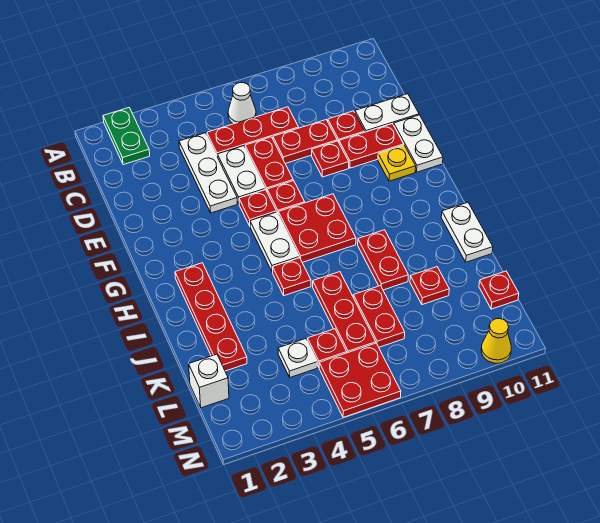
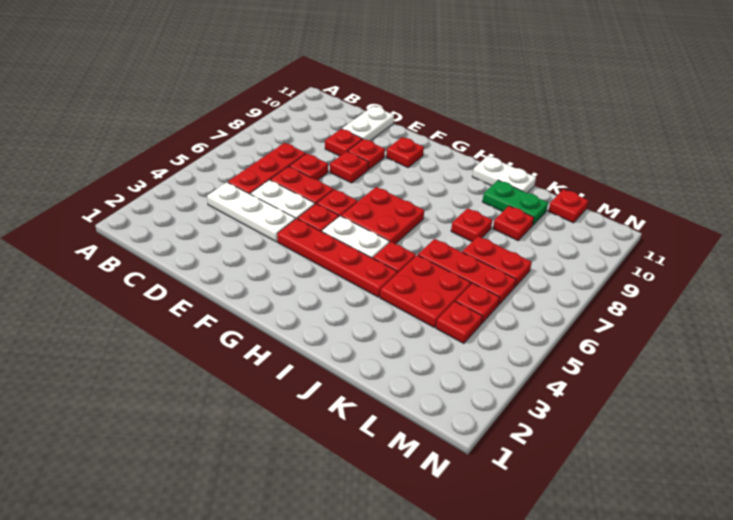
green plate A2:B2 level 1 -> green plate J10:K10 level 1
white cone B6 level 1 -> none
red plate D7:D8 level 1 -> red plate D7 level 1
red plate E9:E10 level 1 -> red plate E9 level 1
white plate E11:F11 level 1 -> none
yellow plate F10 level 1 -> red plate F10 level 1
red plate H2:K2 level 1 -> red plate F4:I4 level 1
red plate I8:J8 level 1 -> red plate J8 level 1
white brick L1 level 1 -> none
white plate L4 level 1 -> red plate L4 level 1
red plate M5:N6 level 1 -> red plate J4:K5 level 1
yellow cone N10 level 1 -> none

